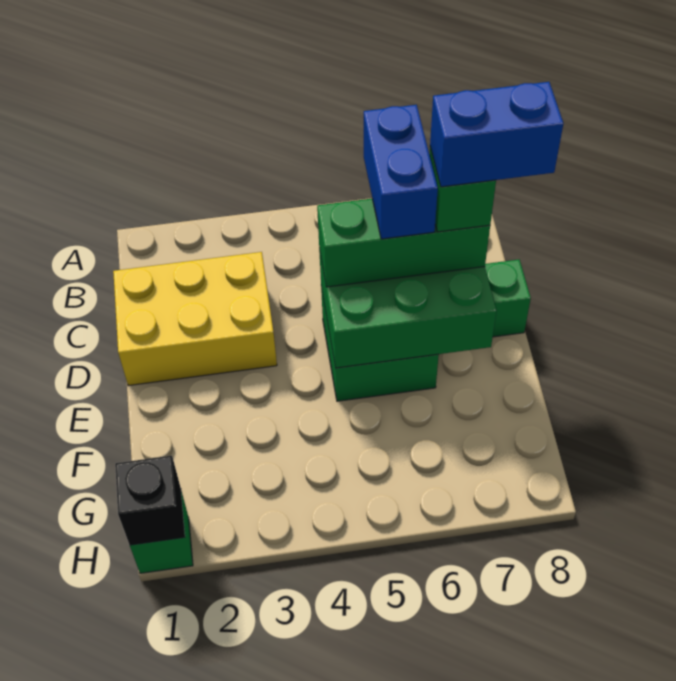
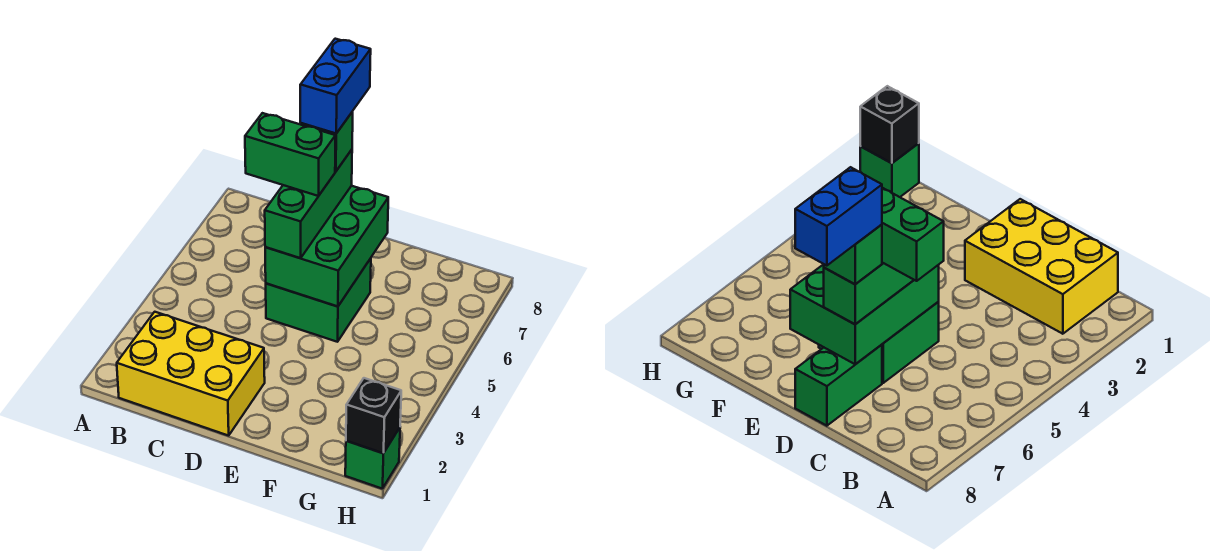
yellow brick C1:D3 level 1 -> yellow brick B1:D2 level 1
blue brick C6:D6 level 4 -> green brick C6:D6 level 4

